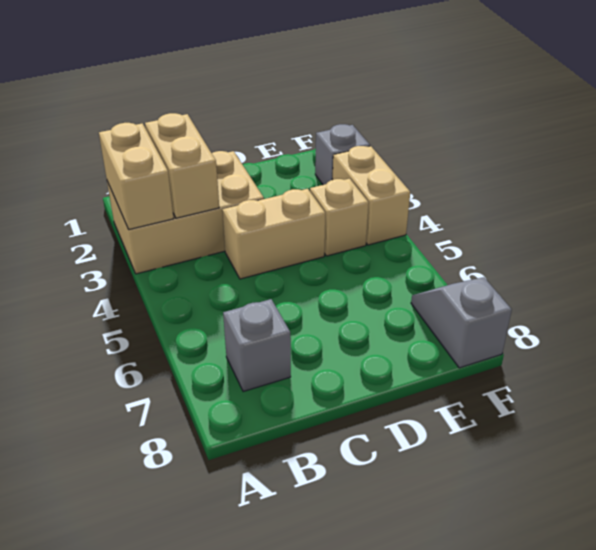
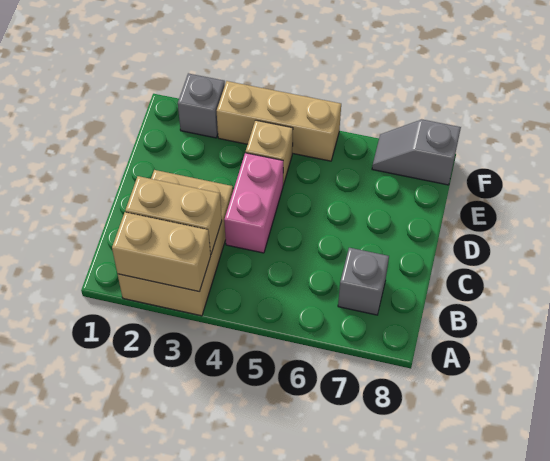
tan brick C4:D4 level 1 -> pink brick C4:D4 level 1
tan brick F3:F4 level 1 -> tan brick F3:F5 level 1

